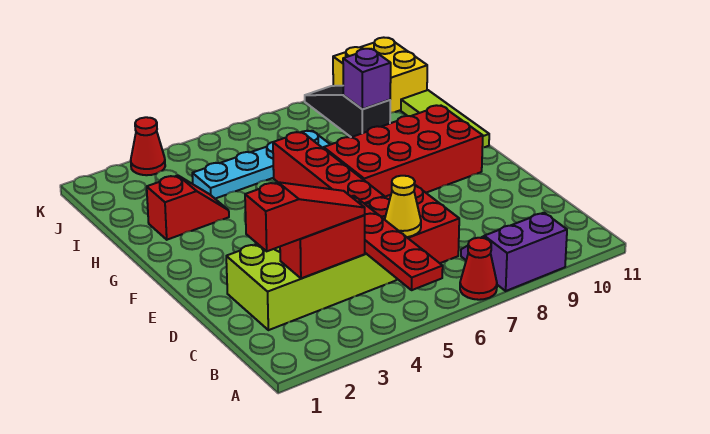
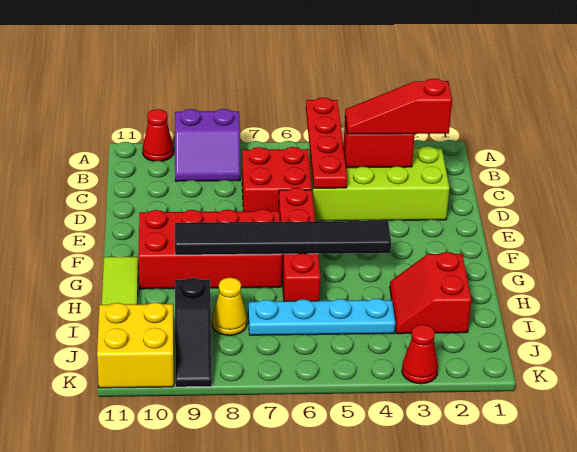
red cone A7 level 1 -> red cone A10 level 1
yellow cone C6 level 2 -> yellow cone I8 level 1
none -> black tile G4:G9 level 2
red slope H2:H3 level 1 top 2 -> red slope H2:I3 level 1 top 2
purple brick I9 level 2 -> none

